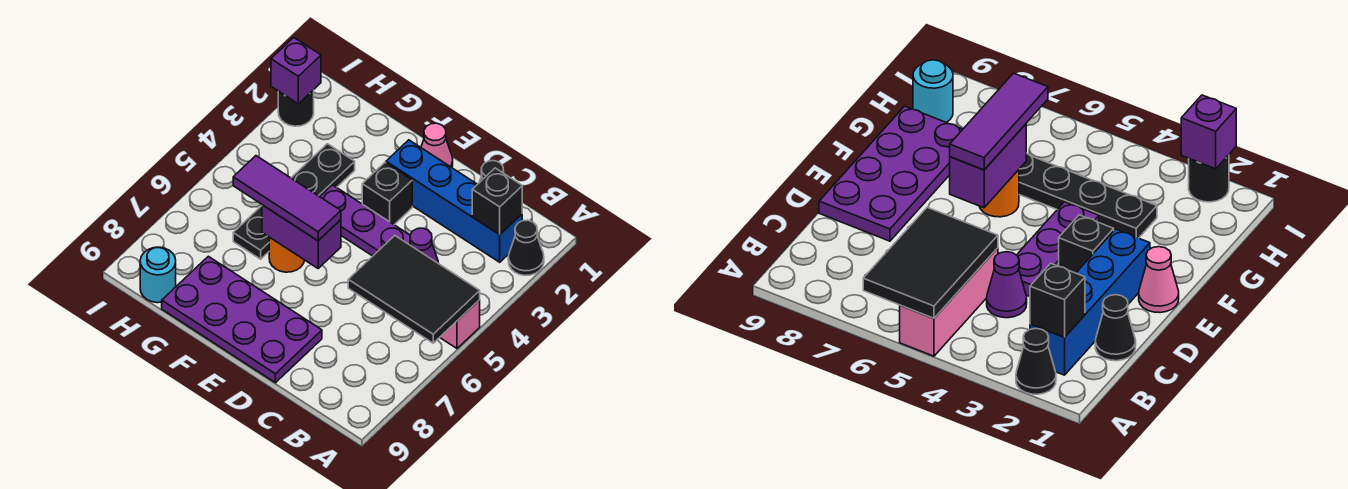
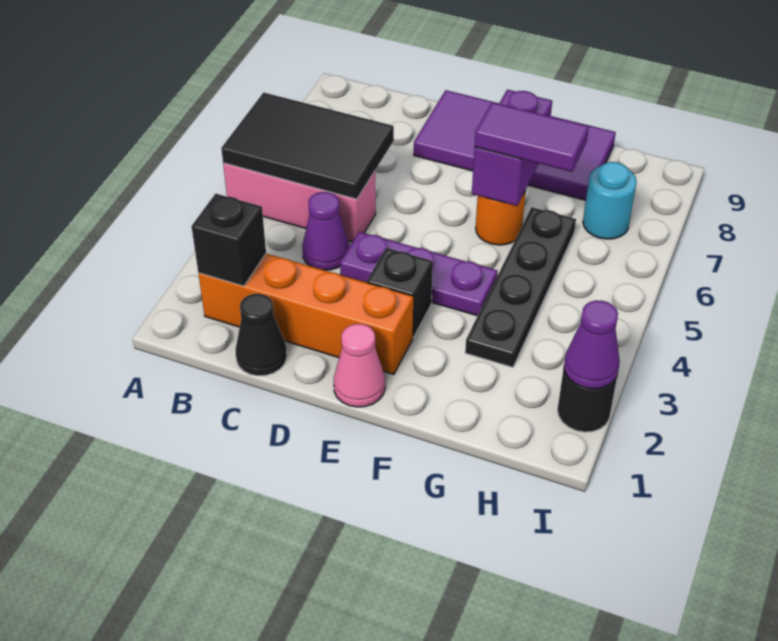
black cone A2 level 1 -> none
blue brick B2:E2 level 1 -> orange brick B2:E2 level 1
purple plate D8:G9 level 1 -> purple tile D8:G9 level 1
purple brick E6:F6 level 2 -> purple brick F6:F7 level 2
purple tile E6:G6 level 3 -> purple tile F6:G6 level 3
cyan round brick H9 level 1 -> cyan round brick H7 level 1
purple brick I2 level 2 -> purple cone I2 level 2

